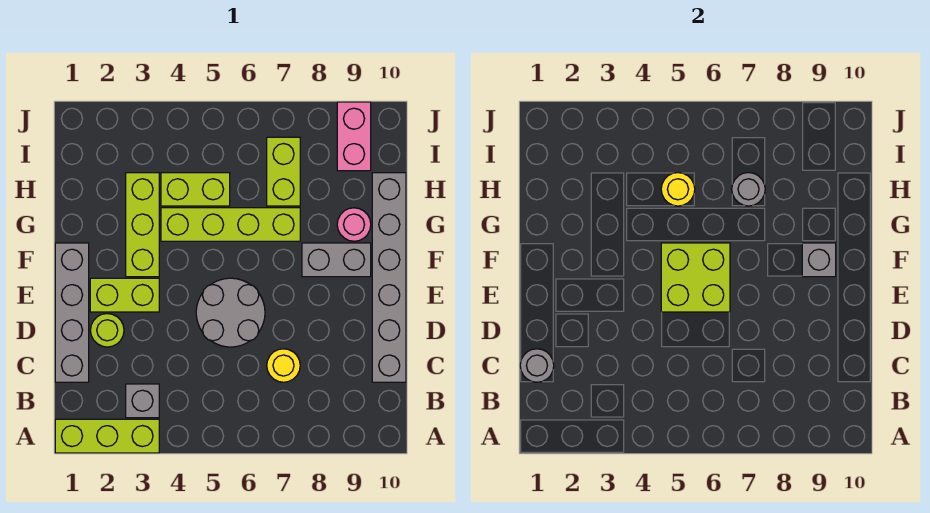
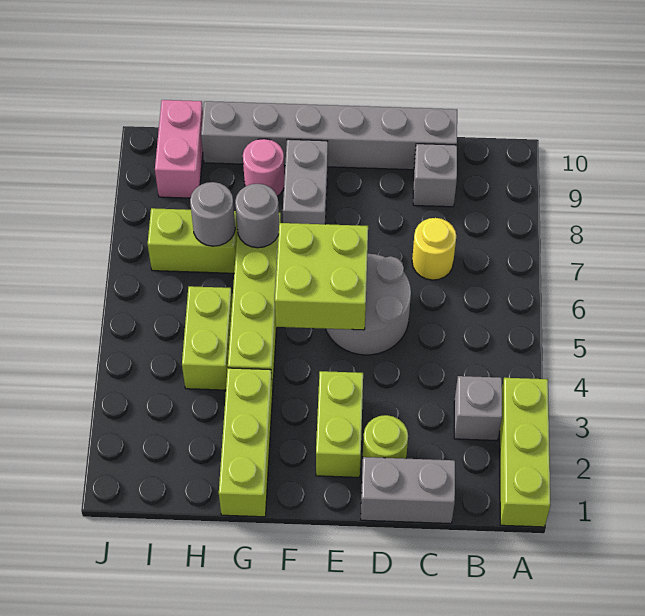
grey brick C1:F1 level 1 -> grey brick C1:D1 level 1
grey round brick C1 level 2 -> grey round brick G7 level 2
lime brick F3:H3 level 1 -> lime brick G1:G3 level 1
grey brick F9 level 2 -> grey brick C9 level 1
yellow round brick H5 level 2 -> none
pink brick I9:J9 level 1 -> pink brick I9:I10 level 1

